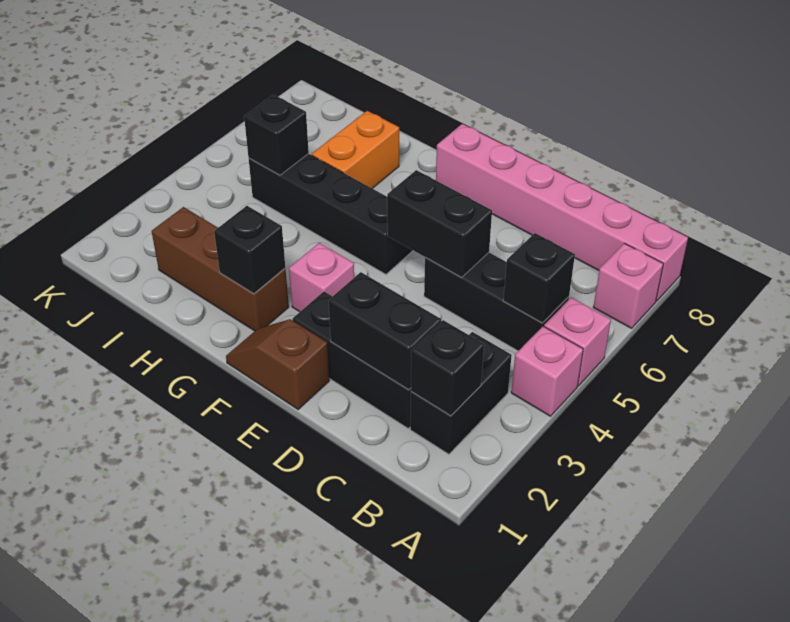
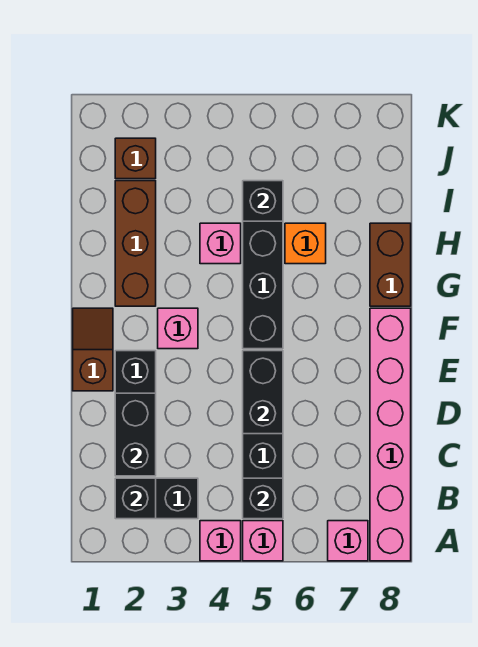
black brick G2 level 2 -> none
none -> brown brick G8:H8 level 1
none -> pink brick H4 level 1
orange brick H6:H7 level 1 -> orange brick H6 level 1
none -> brown brick J2 level 1

